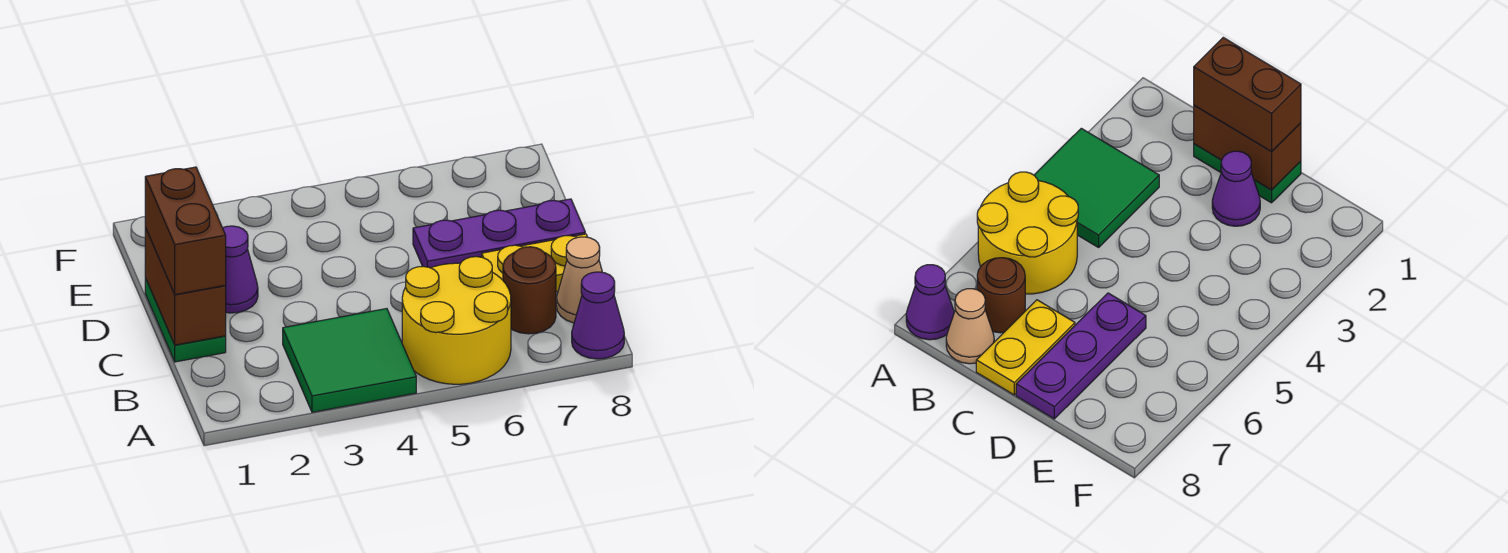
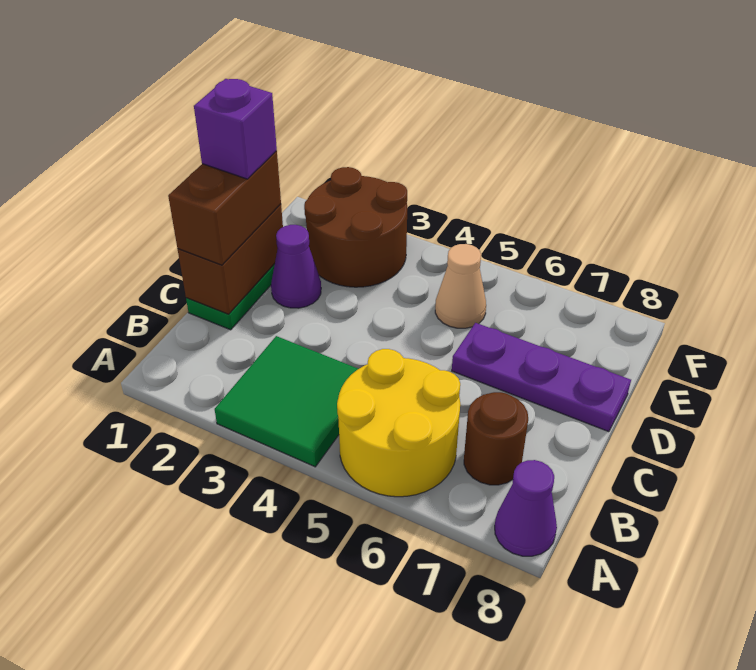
tan cone B8 level 1 -> tan cone E5 level 1
yellow plate C7:C8 level 1 -> none
none -> purple brick D1 level 4
none -> brown round brick E2:F3 level 1

